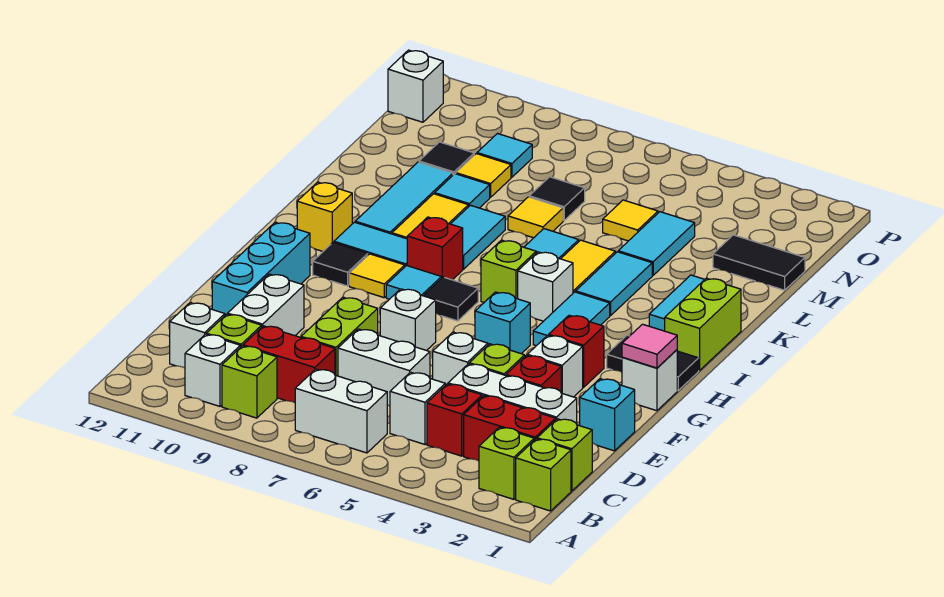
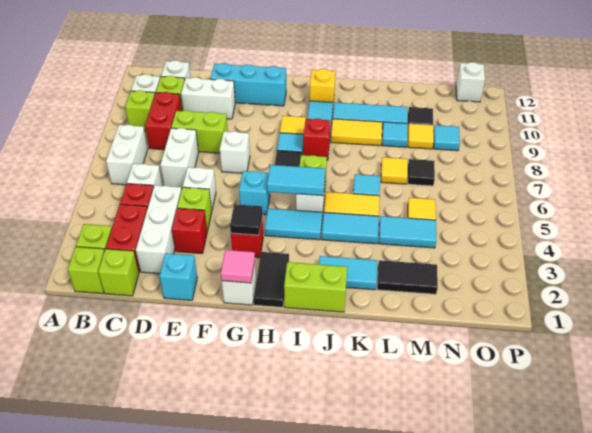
white brick F3 level 1 -> none
black tile H10 level 1 -> black tile G3 level 2
cyan tile J8:K8 level 1 -> cyan tile H5:I5 level 2
black tile M1:M2 level 1 -> black tile L2:M2 level 1

